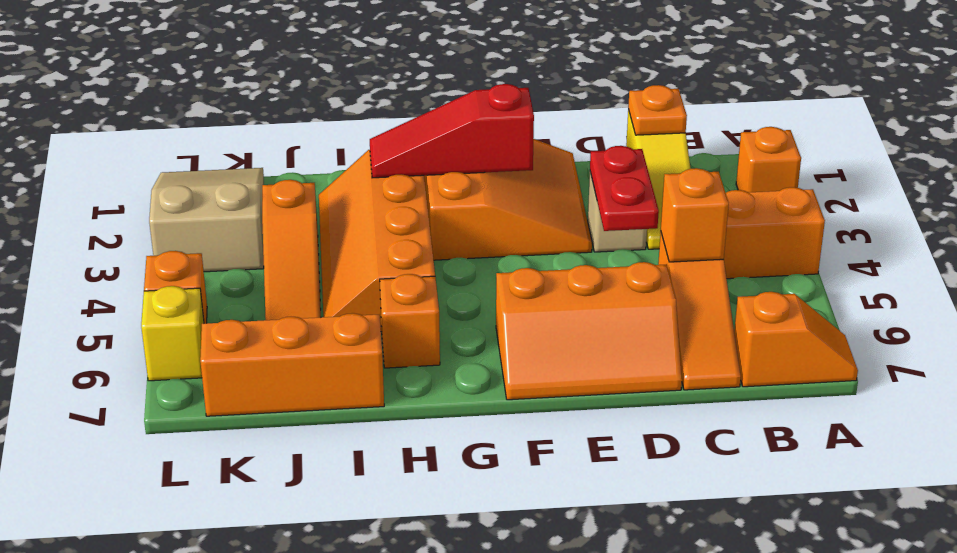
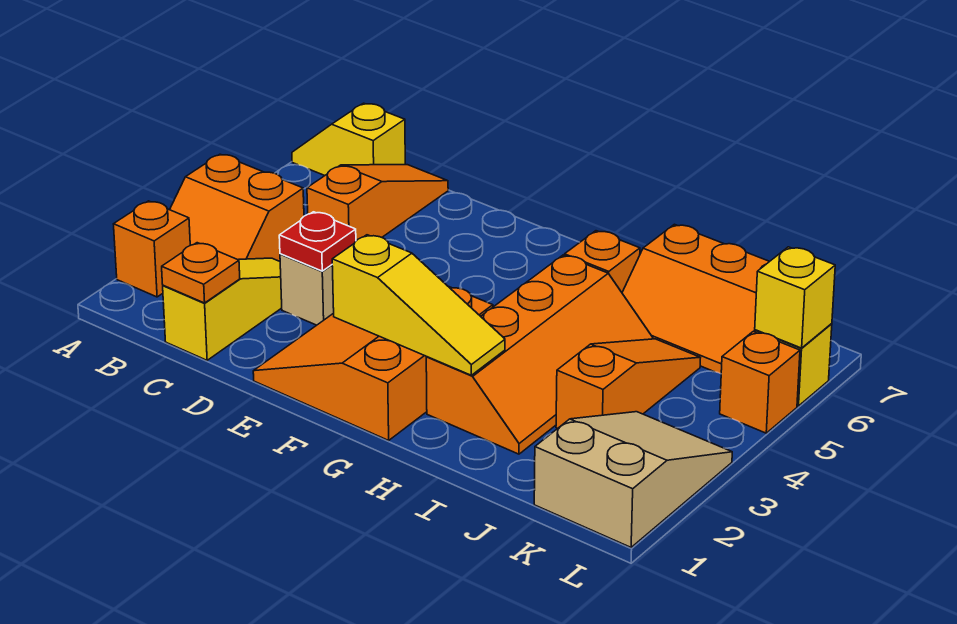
orange slope A7:B7 level 1 top B -> yellow slope A7:B7 level 1 top B
orange brick C5 level 2 -> none
red plate D3:D4 level 2 -> red plate D3 level 2
orange slope D6:F7 level 1 top 6 -> none
red slope F2:H2 level 2 top F -> yellow slope F2:H2 level 2 top F
tan slope K1:L3 level 1 top 3 -> tan slope K1:L3 level 1 top 1
none -> yellow brick L6 level 2

